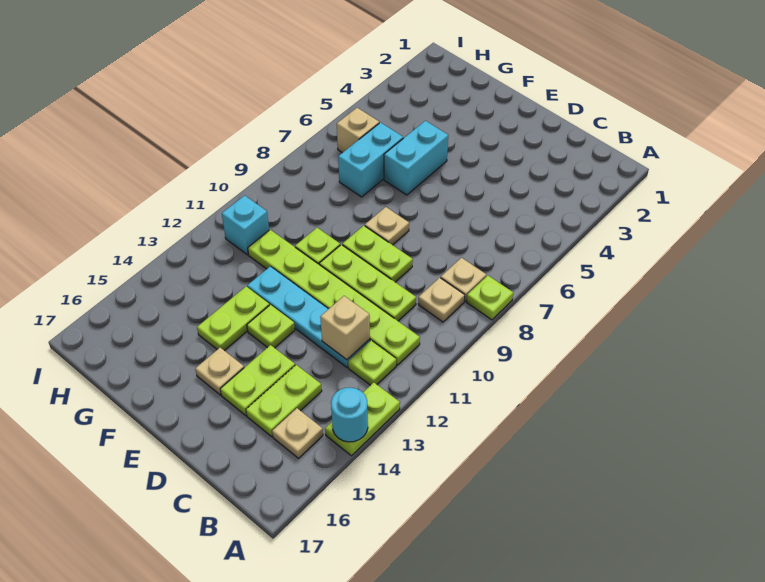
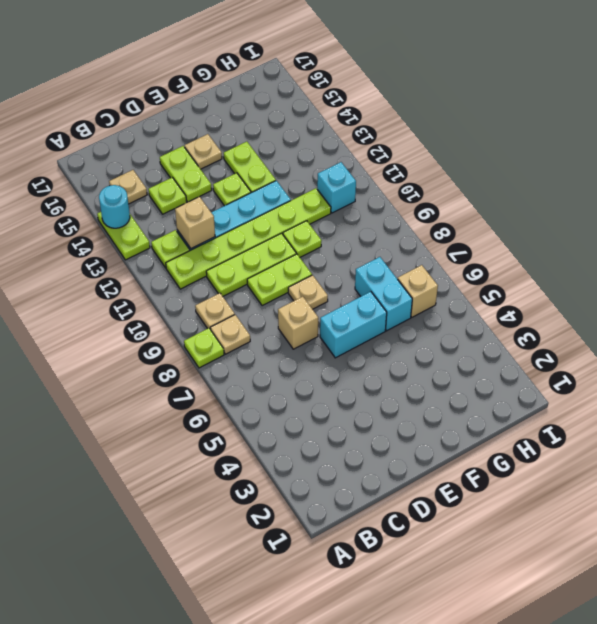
lime plate C14:C15 level 1 -> lime plate C14 level 1
none -> tan brick D7 level 1
cyan brick F5:F6 level 1 -> cyan brick E6:F6 level 1

